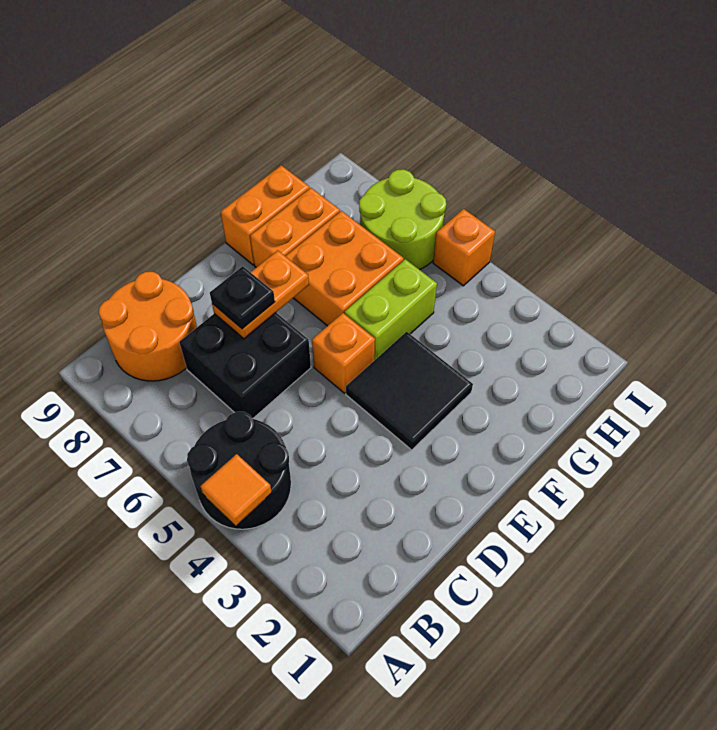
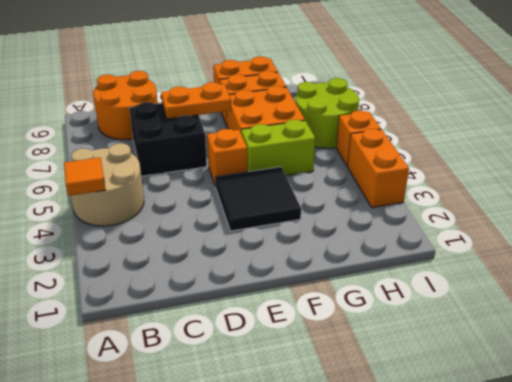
black round brick A4:B5 level 1 -> tan round brick A4:B5 level 1
black plate D7 level 3 -> none
none -> orange brick I3:I4 level 1

